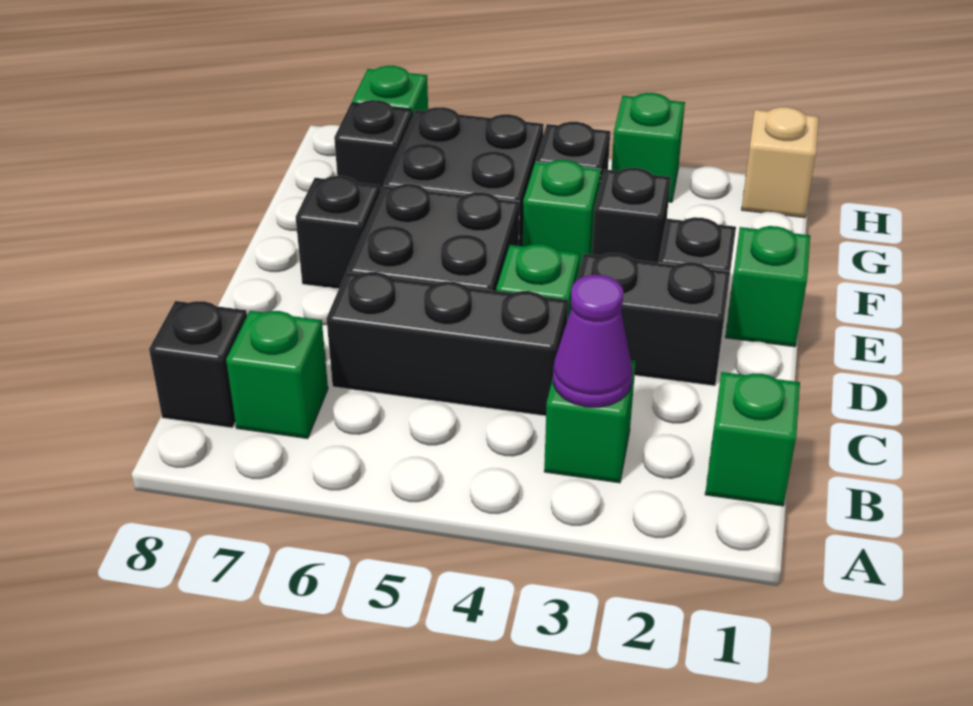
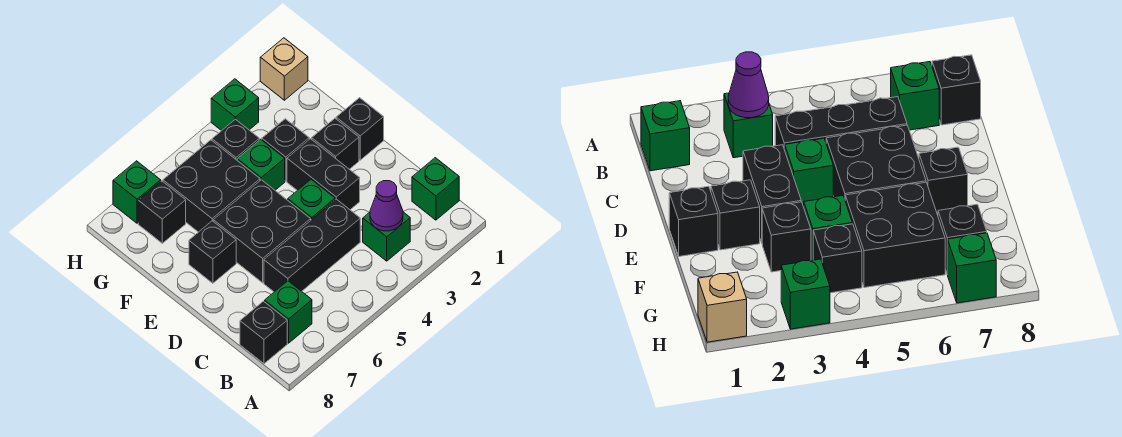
black brick D2:D3 level 1 -> black brick D3:E3 level 1
green brick E1 level 1 -> black brick E1 level 1

